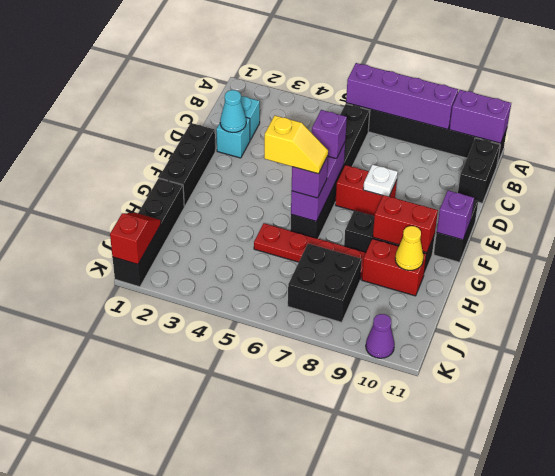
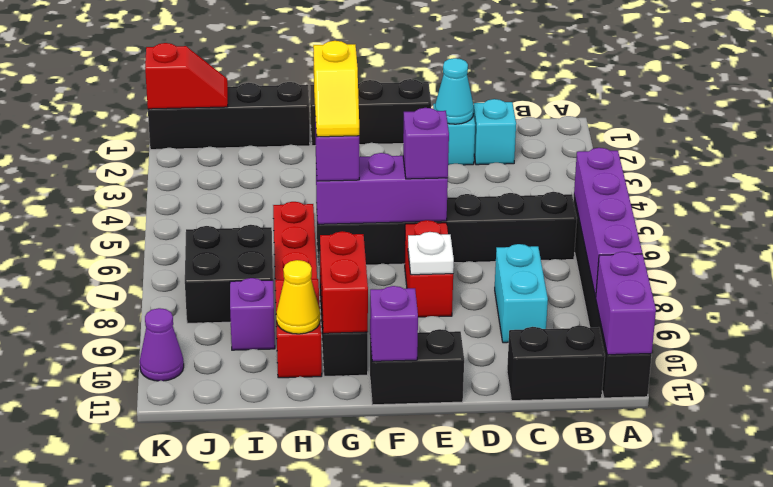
none -> cyan brick C8:C9 level 1
none -> purple brick I9 level 1

